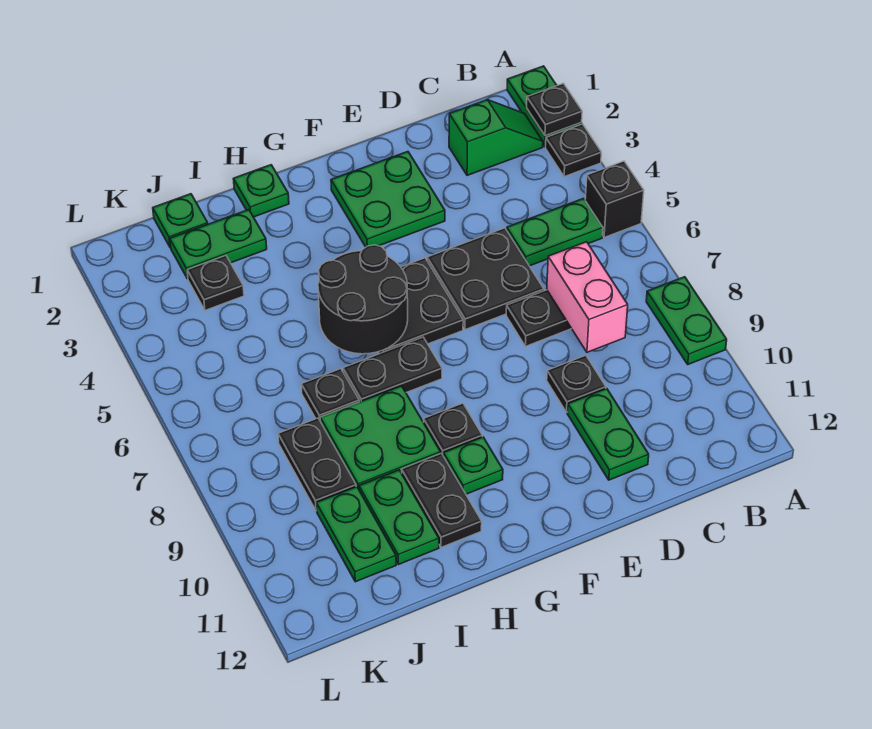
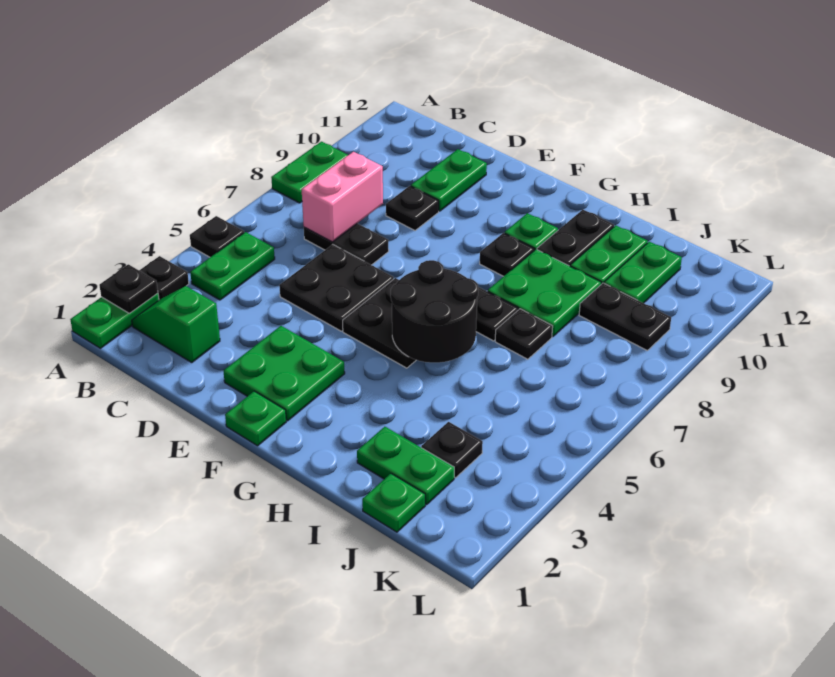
black brick A5 level 1 -> black plate A5 level 1
green plate B5:C5 level 1 -> green plate B4:B5 level 1
green plate H1 level 1 -> green plate F1 level 1
black plate J8:J9 level 1 -> black plate J9:K9 level 1

